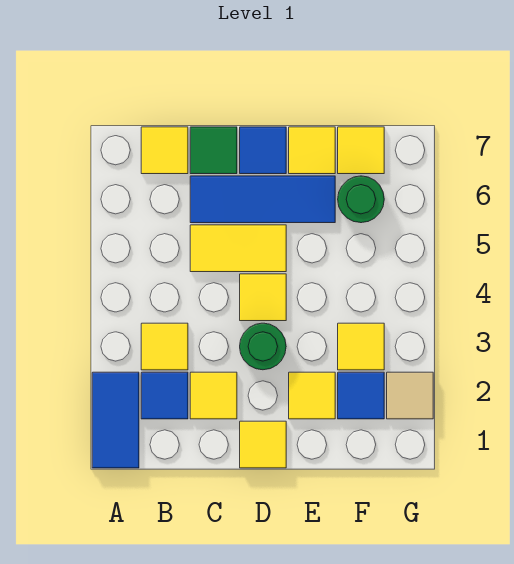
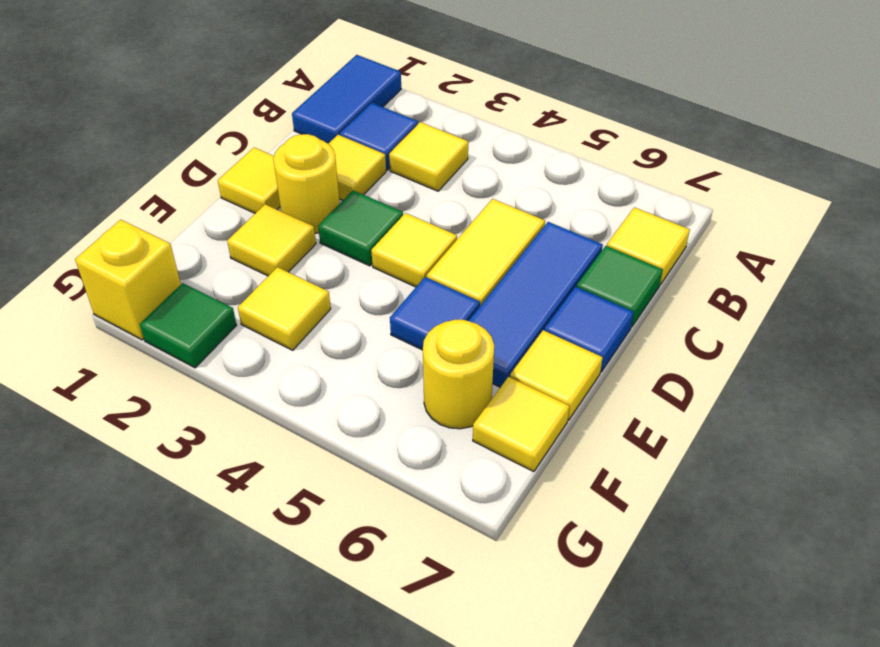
blue tile A1:A2 level 1 -> blue tile A1:B1 level 1
none -> yellow round brick D2 level 1
green round brick D3 level 1 -> green tile D3 level 1
blue tile F2 level 1 -> blue tile E5 level 1
green round brick F6 level 1 -> yellow round brick F6 level 1
none -> yellow brick G1 level 1
tan tile G2 level 1 -> green tile G2 level 1

